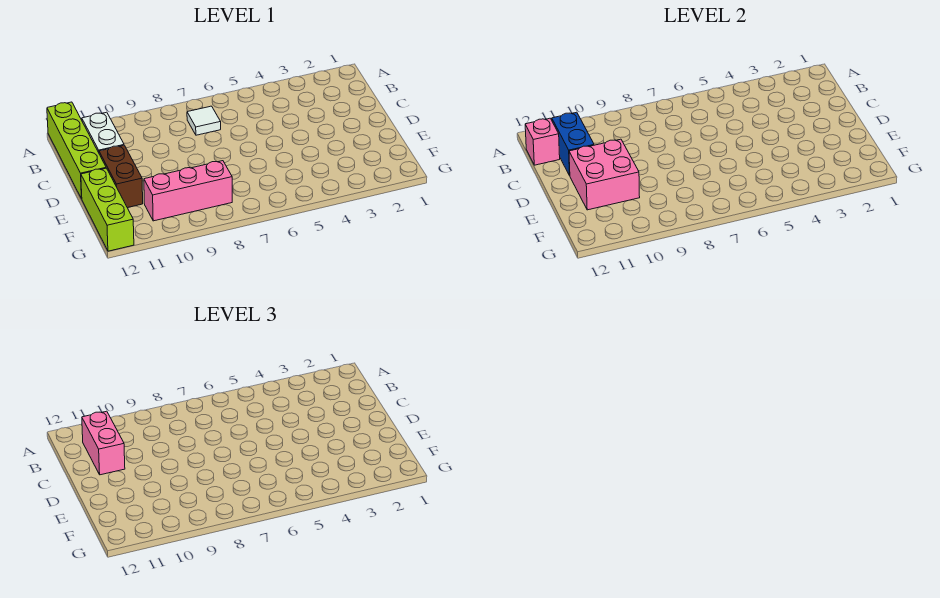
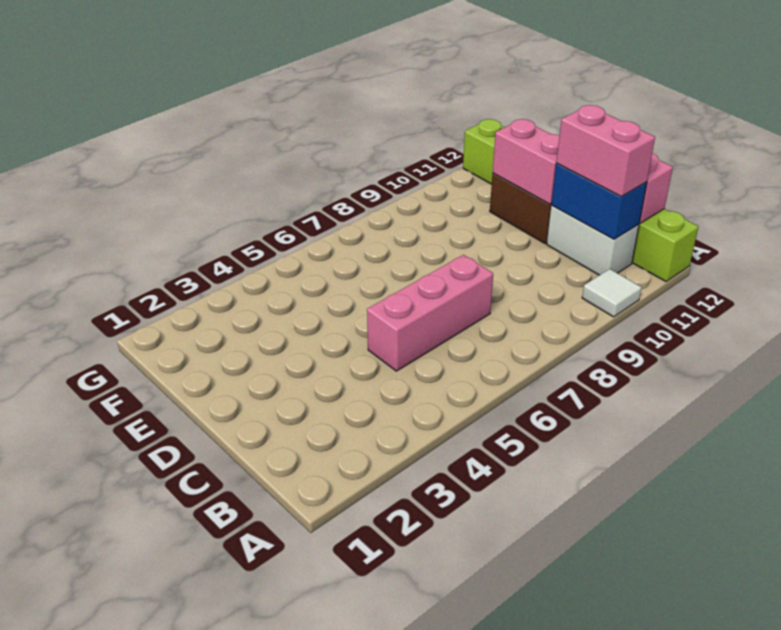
white tile B7 level 1 -> white tile A10 level 1
pink brick D10:E11 level 2 -> pink brick D11:E11 level 2
pink brick F8:F10 level 1 -> pink brick C5:C7 level 1

